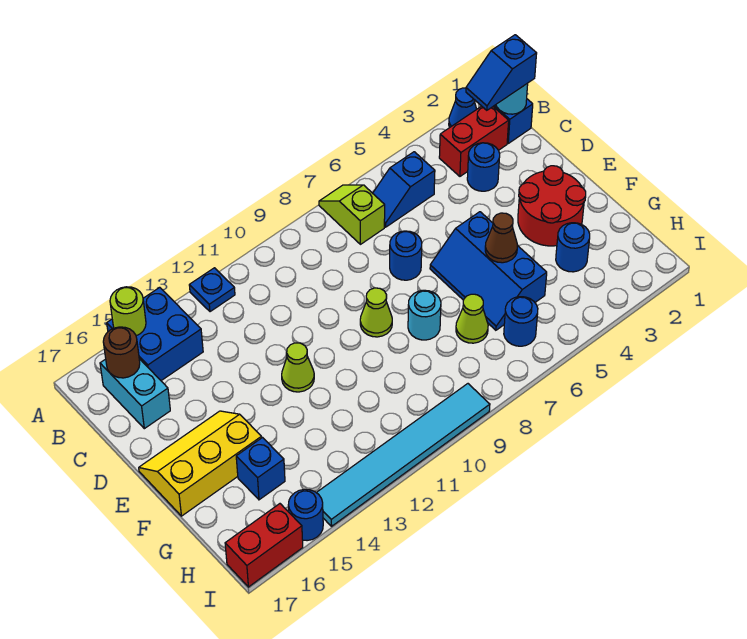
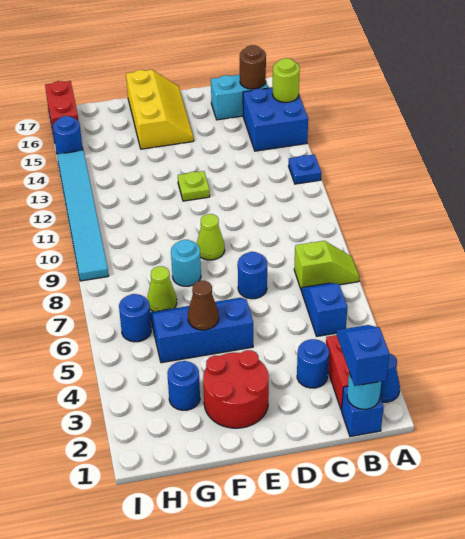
lime cone E12 level 1 -> lime plate E12 level 1
blue brick G15 level 1 -> none

